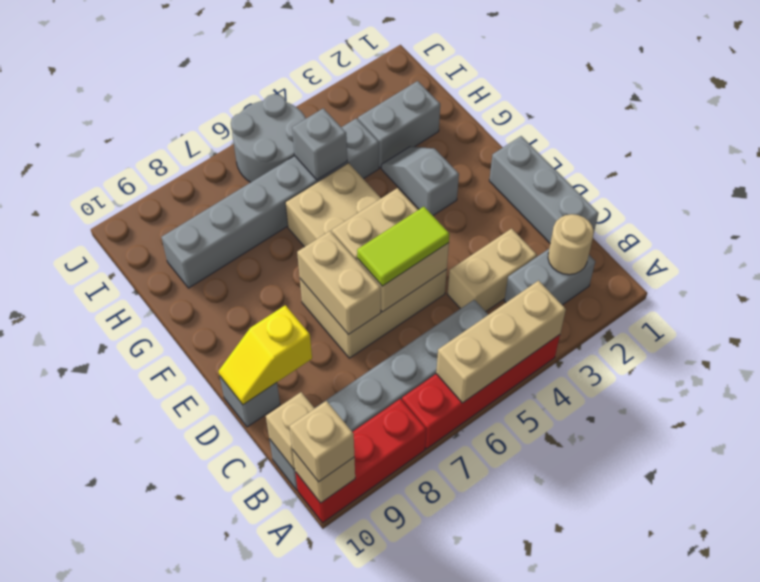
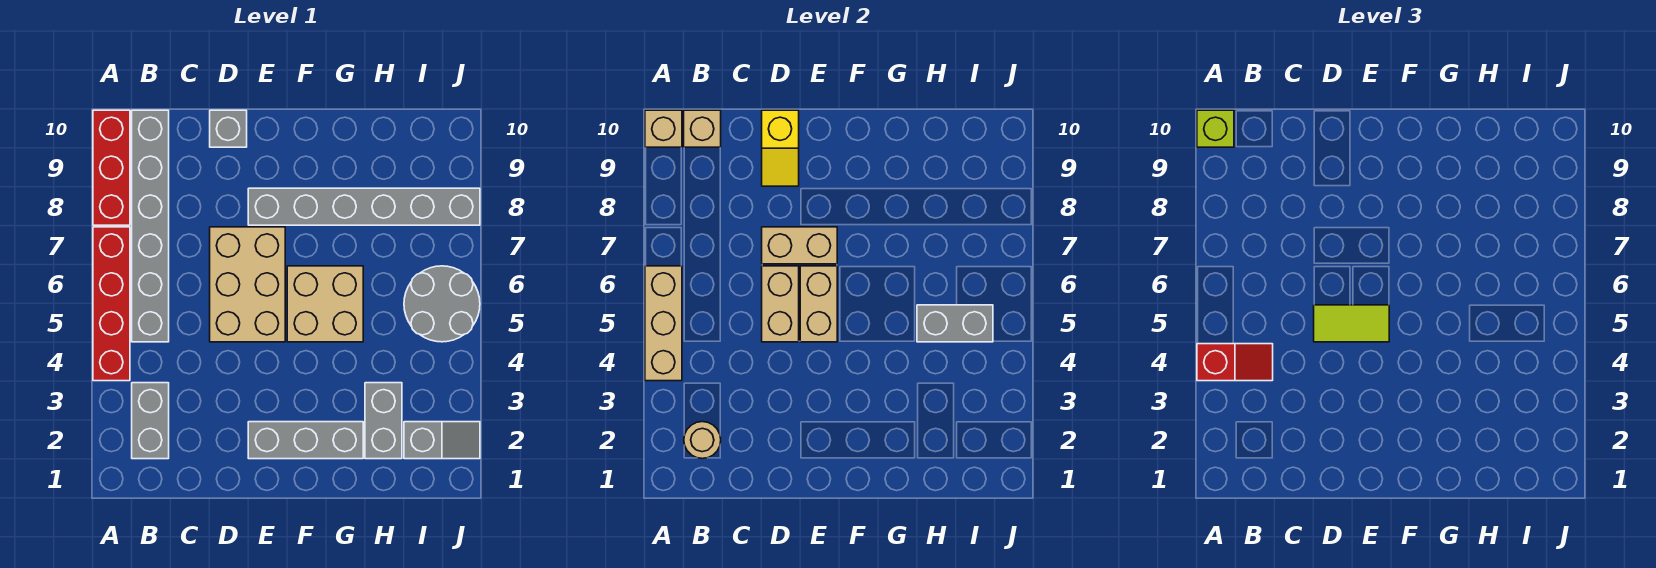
none -> red slope A4:B4 level 3 top A
tan brick A10 level 3 -> lime brick A10 level 3
grey brick C1:E1 level 1 -> grey brick E2:G2 level 1
tan brick C3:C4 level 1 -> none
lime tile D5:D6 level 3 -> lime tile D5:E5 level 3
yellow slope D9:D10 level 2 top 9 -> yellow slope D9:D10 level 2 top 10
grey slope F3:G3 level 1 top F -> grey slope I2:J2 level 1 top I
grey brick H4:H9 level 1 -> grey brick E8:J8 level 1
grey brick H5 level 2 -> grey brick H5:I5 level 2

